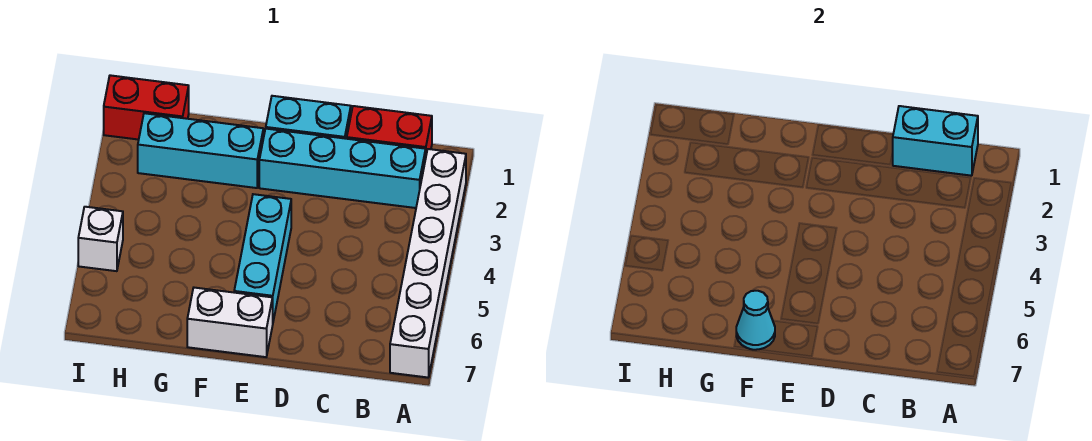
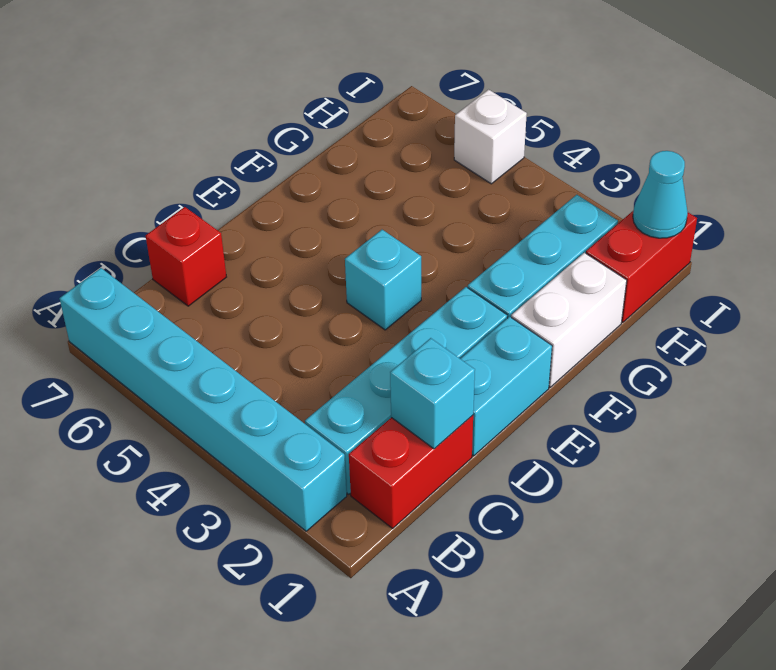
white brick A2:A7 level 1 -> cyan brick A2:A7 level 1
cyan brick B1:C1 level 2 -> cyan brick C1 level 2
none -> red brick C7 level 1
cyan brick E4:E6 level 1 -> cyan brick E4 level 1
white brick E7:F7 level 1 -> white brick F1:G1 level 1
cyan cone F7 level 2 -> cyan cone I1 level 2

